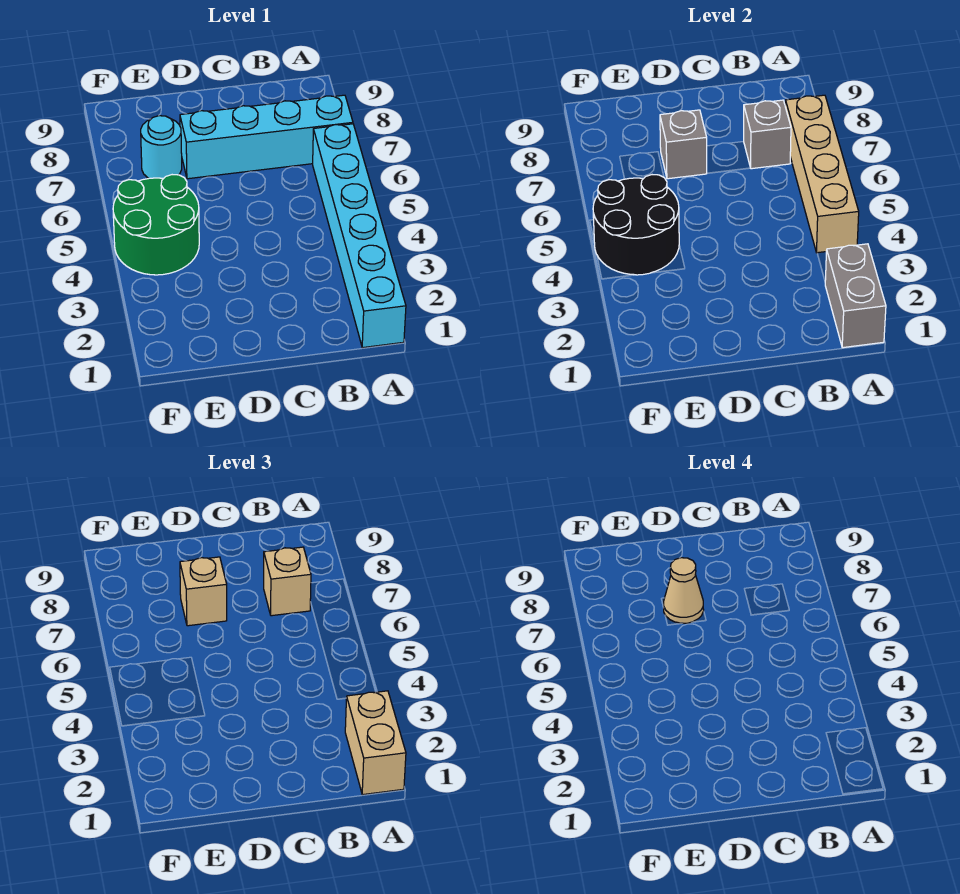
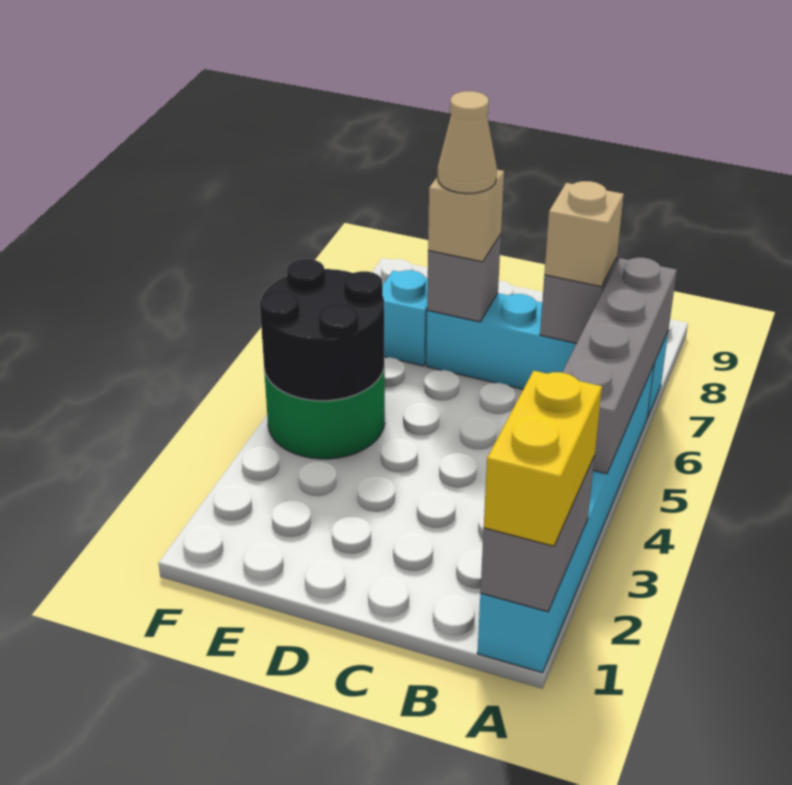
tan brick A1:A2 level 3 -> yellow brick A1:A2 level 3
tan brick A4:A7 level 2 -> grey brick A4:A7 level 2
cyan round brick E7 level 1 -> cyan brick E7 level 1

